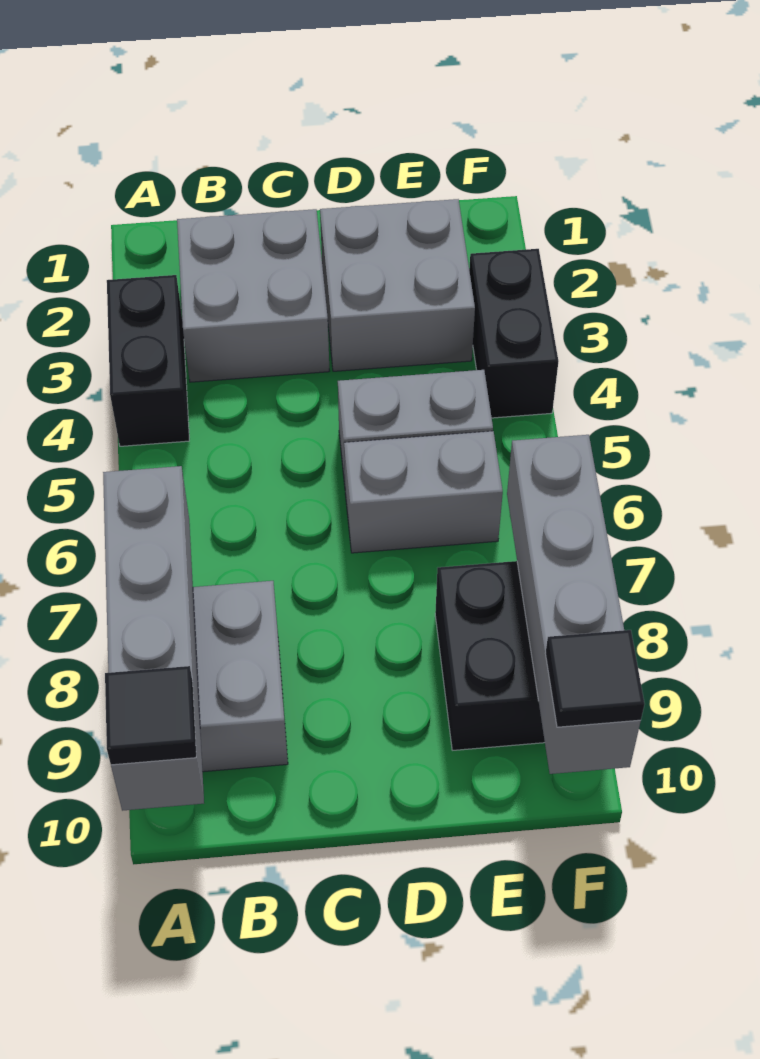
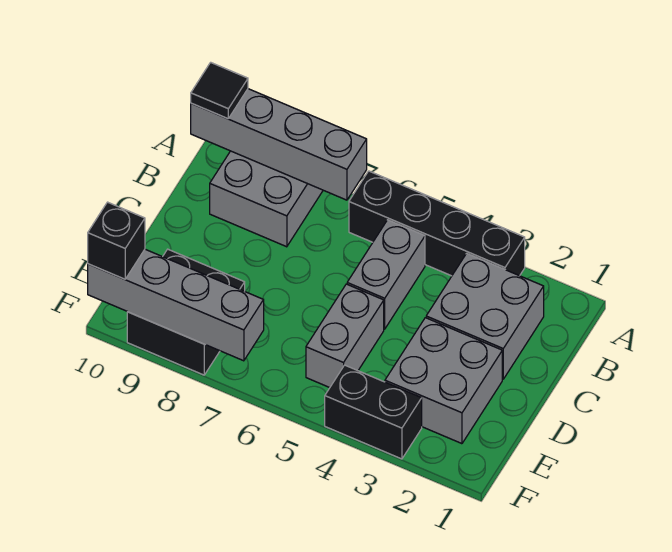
black brick A3:A4 level 1 -> black brick A3:A6 level 1
grey brick D6:E6 level 1 -> grey brick B5:C5 level 1
black tile F10 level 3 -> black brick F10 level 3

